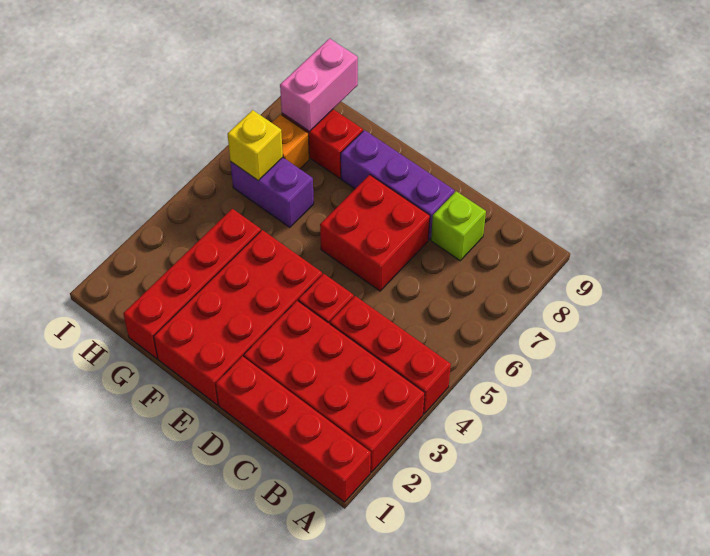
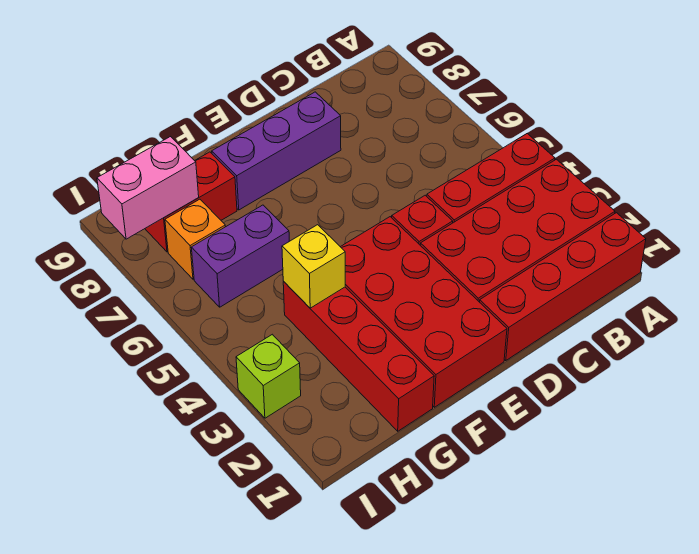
lime brick C8 level 1 -> lime brick I3 level 1
red brick D6:E7 level 1 -> none
yellow brick H6 level 2 -> yellow brick G4 level 2
pink brick H8:H9 level 2 -> pink brick H8:I8 level 2

